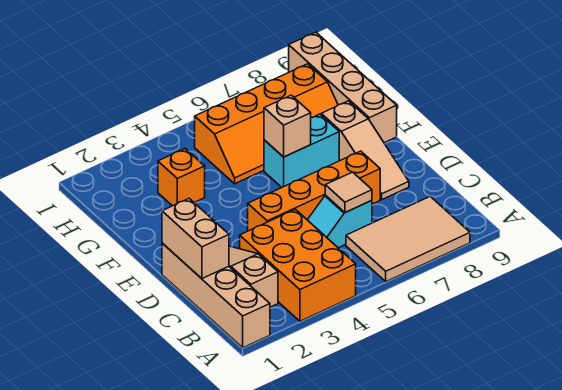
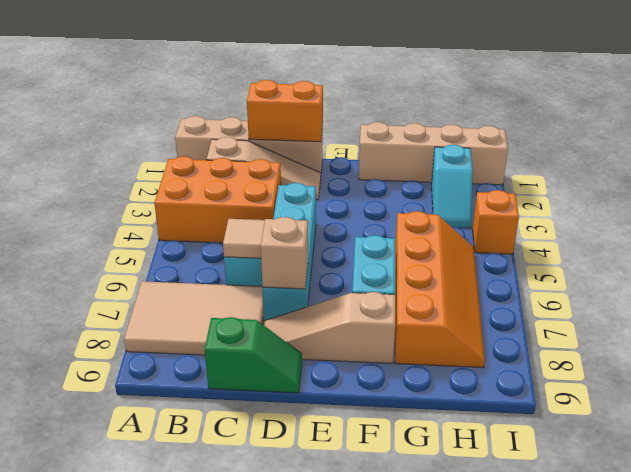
tan tile A6:B8 level 1 -> tan tile A7:C8 level 1
tan brick C1:D1 level 2 -> orange brick C1:D1 level 2
none -> green slope C9:D9 level 1 top C
orange brick D4:D7 level 1 -> cyan brick D4:D7 level 1
tan brick F6 level 2 -> tan brick D7 level 2
tan brick F9:I9 level 1 -> tan brick F1:I1 level 1
orange brick G3 level 1 -> orange brick I4 level 1
orange slope G5:H8 level 1 top H -> orange slope G5:H8 level 1 top G
none -> cyan slope H2:H3 level 1 top 2

